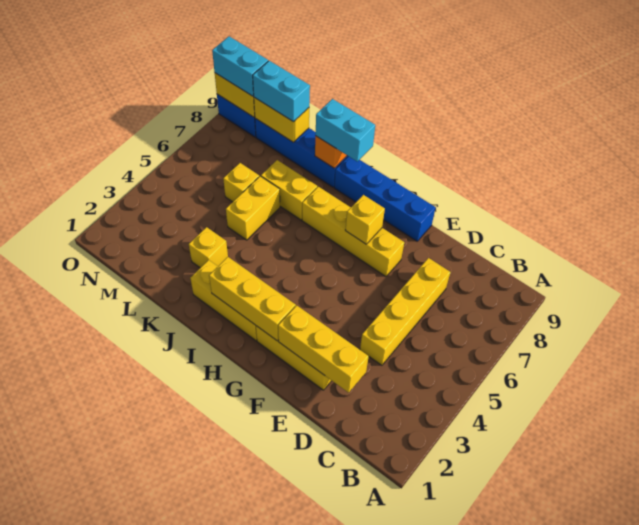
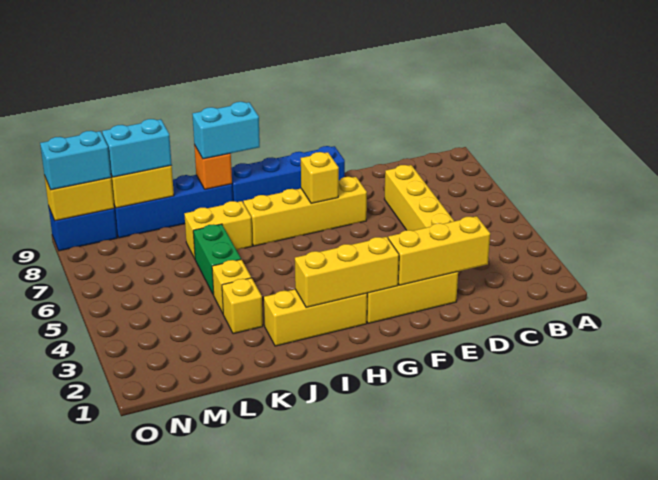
yellow brick K5:K6 level 1 -> green brick K5:K6 level 1
yellow brick L6 level 1 -> yellow brick K4 level 1

